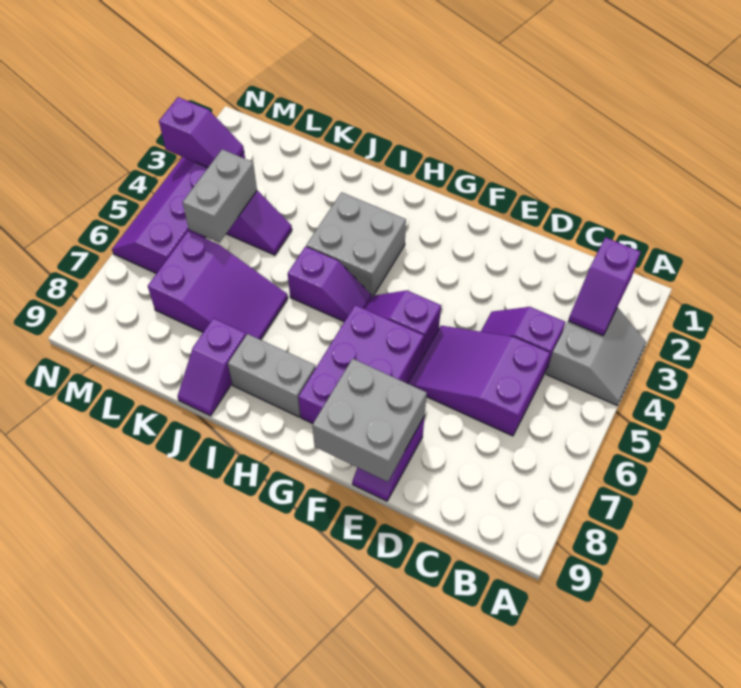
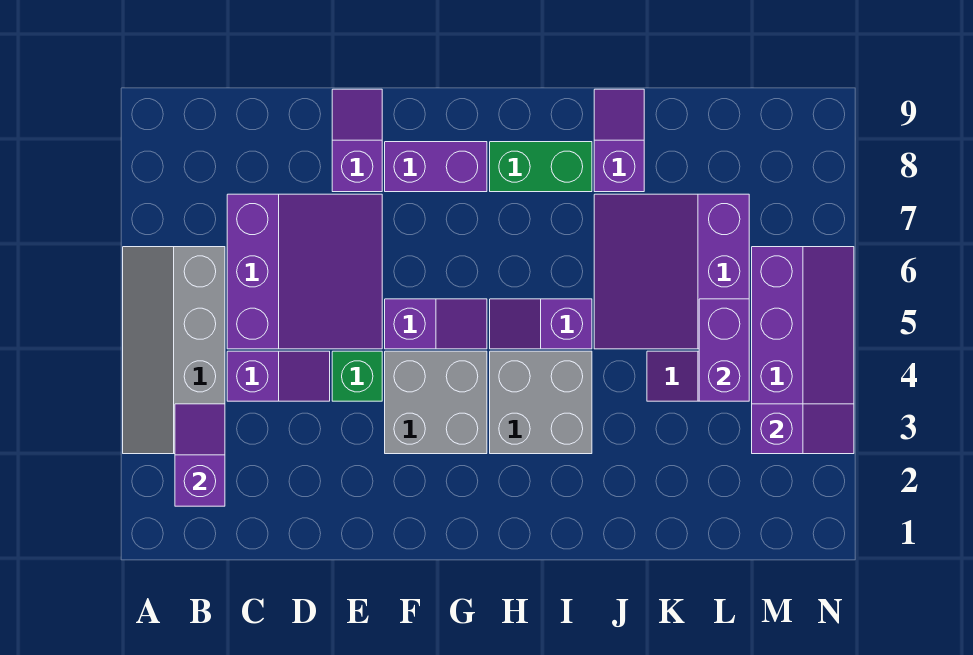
grey slope A3:B4 level 1 top B -> grey slope A3:B6 level 1 top B
purple slope C5:E6 level 1 top C -> purple slope C5:E7 level 1 top C
none -> green brick E4 level 1
grey brick E8:F9 level 2 -> grey brick F3:G4 level 1
purple brick F6:G8 level 1 -> purple brick F8:G8 level 1
grey brick H8:I8 level 1 -> green brick H8:I8 level 1
purple slope J6:L7 level 1 top L -> purple slope J5:L7 level 1 top L
grey brick L4:L5 level 2 -> purple brick L4:L5 level 2
purple slope M3:N3 level 2 top N -> purple slope M3:N3 level 2 top M

